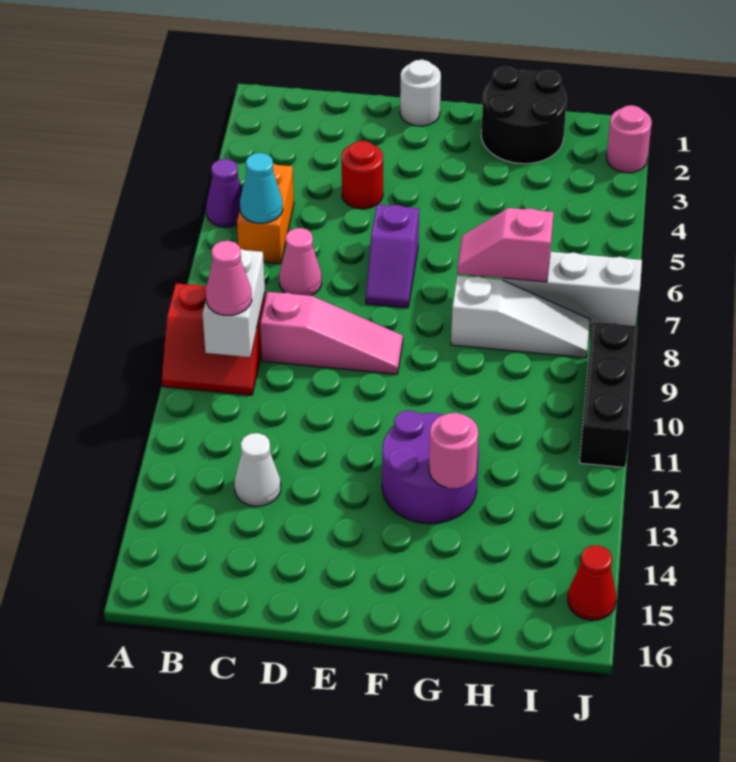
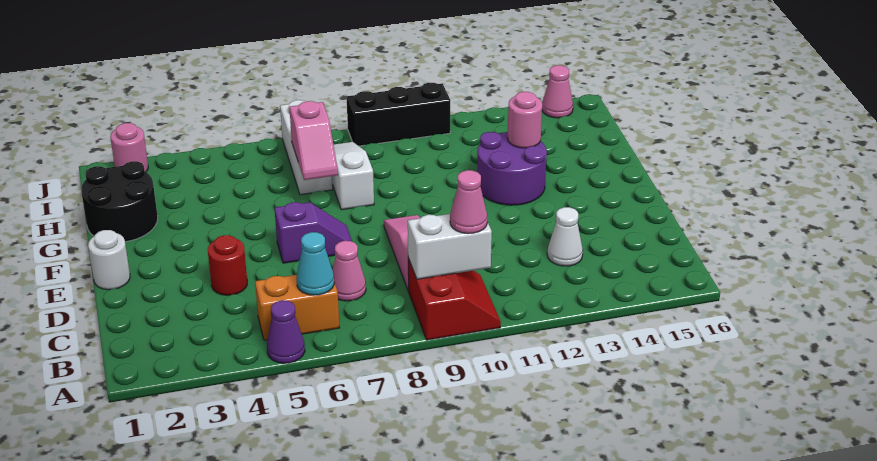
red cone J15 level 1 -> pink cone J15 level 1

